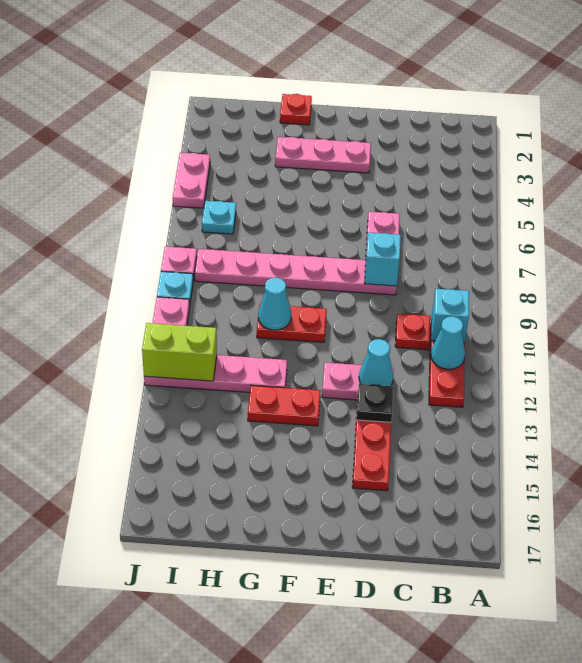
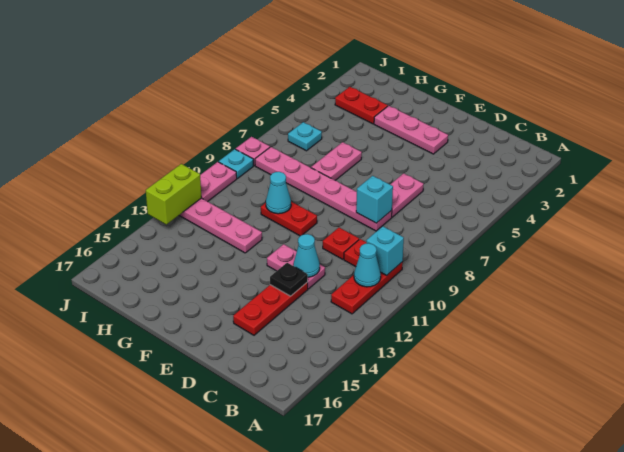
red plate F13:G13 level 1 -> red plate H3:I3 level 1
red plate G1 level 1 -> red plate D10 level 1
lime brick I12:J12 level 2 -> lime brick J12:J13 level 2
pink plate J4:J5 level 1 -> pink plate G6:G7 level 1

